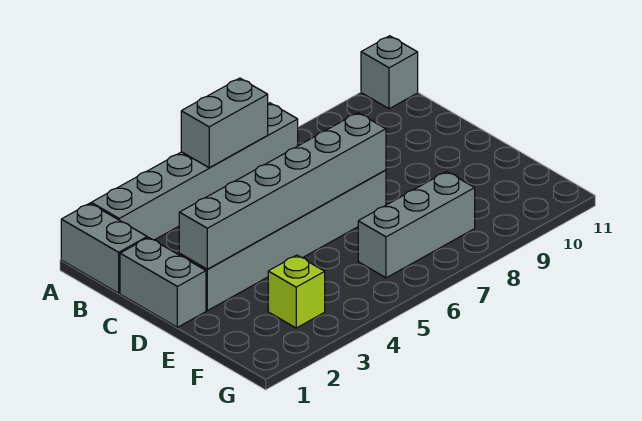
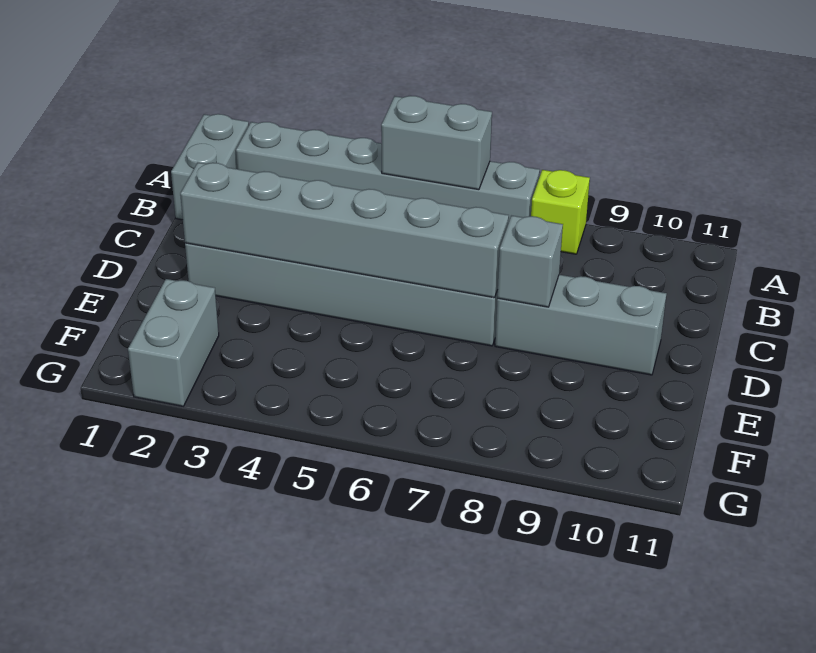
grey brick A11 level 1 -> grey brick D8 level 2
grey brick C1:D1 level 1 -> grey brick F2:G2 level 1
lime brick F3 level 1 -> lime brick A8 level 1
grey brick F6:F8 level 1 -> grey brick D8:D10 level 1

